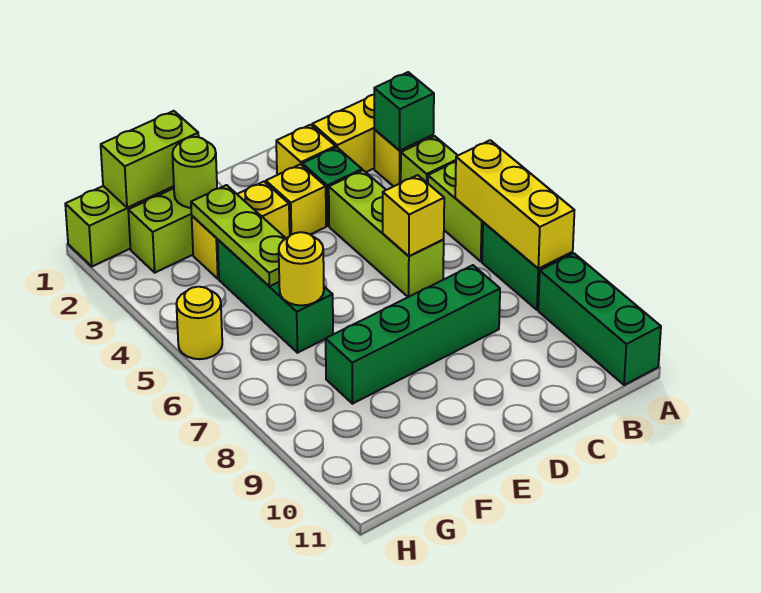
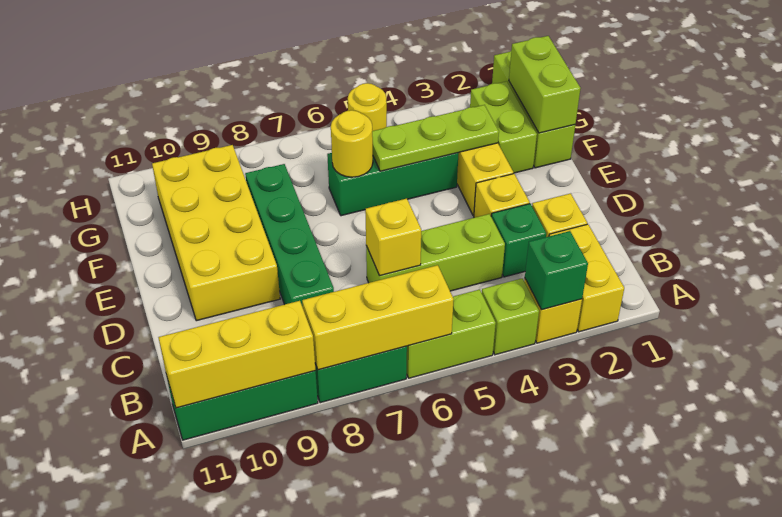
none -> yellow brick A9:A11 level 2
none -> yellow brick D9:G10 level 1
lime round brick F2 level 2 -> none

